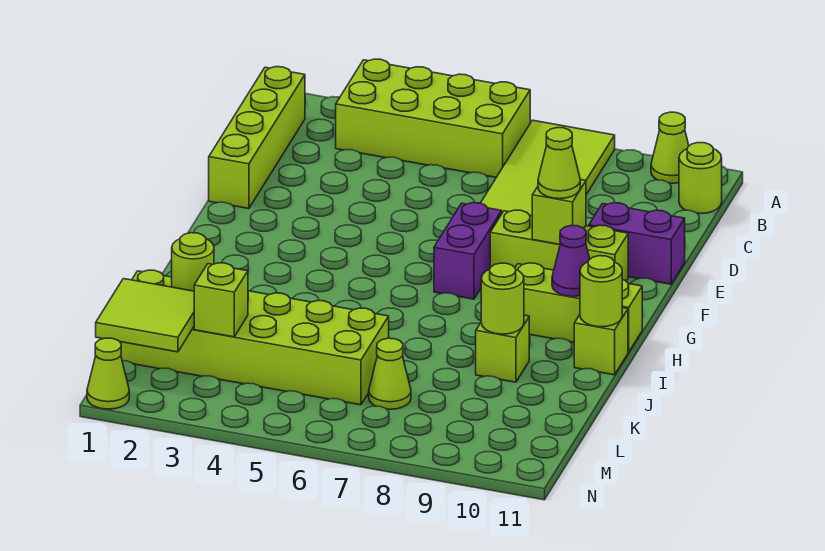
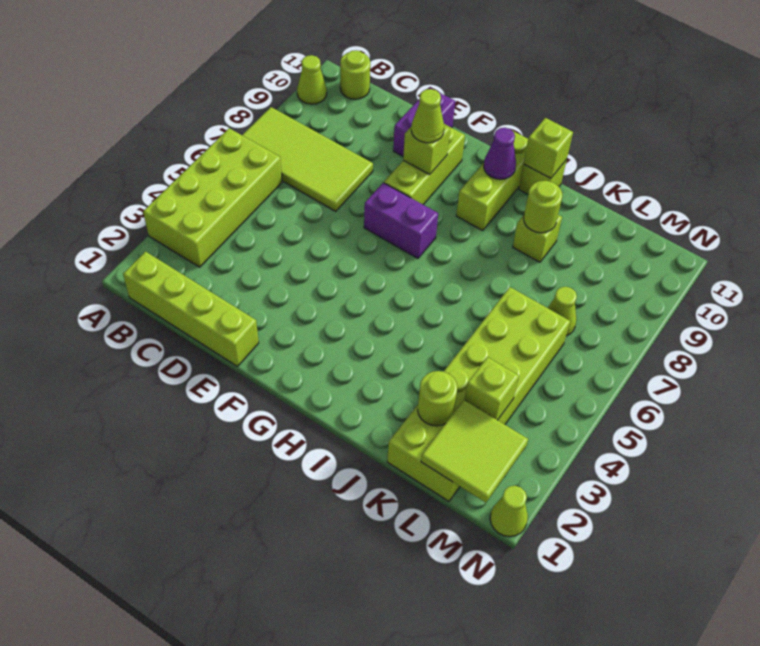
lime round brick I11 level 2 -> lime brick I11 level 2

